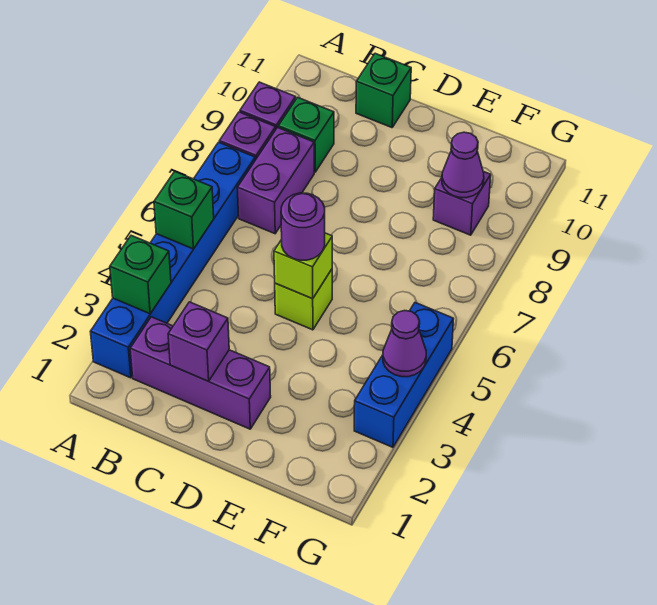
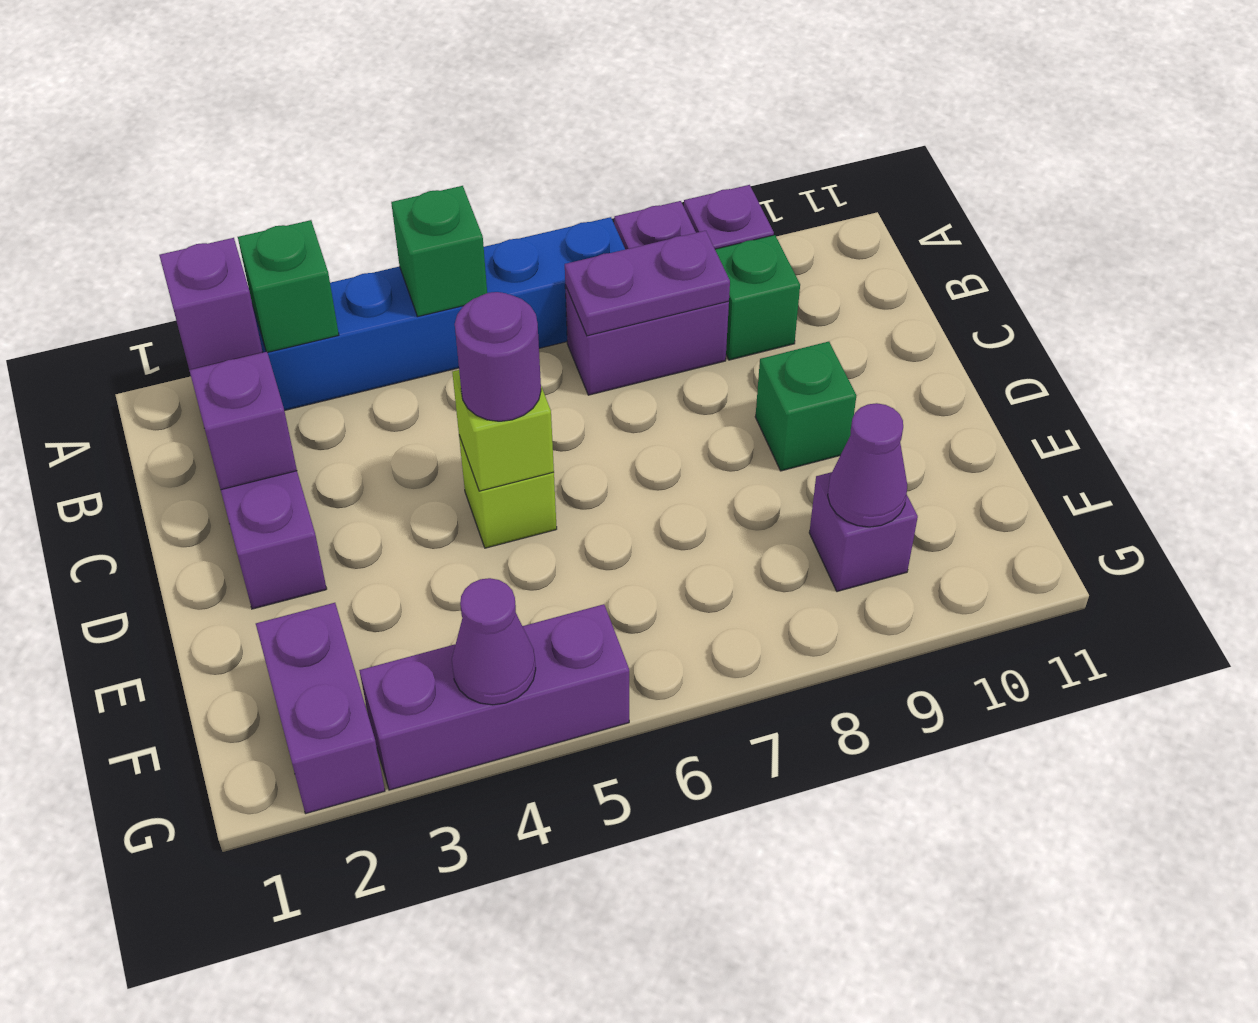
none -> purple brick A2 level 2
none -> purple plate B7:B8 level 2
green brick C11 level 1 -> green brick D9 level 1
none -> purple brick F2:G2 level 1
blue brick G3:G5 level 1 -> purple brick G3:G5 level 1

